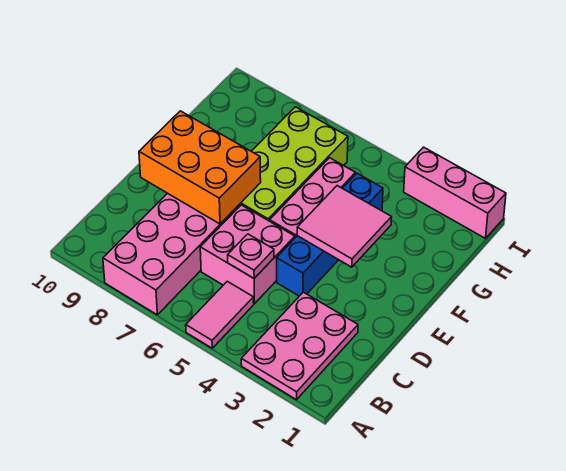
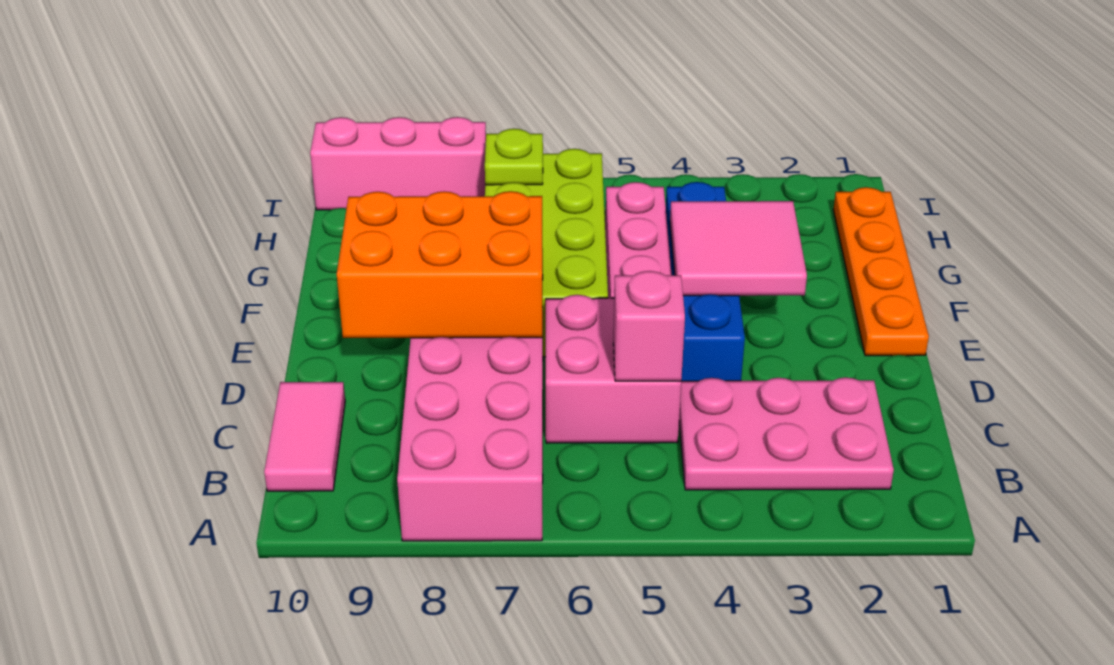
pink plate A2:C3 level 1 -> pink plate B2:C4 level 1
pink tile A5:B5 level 1 -> pink tile B10:C10 level 1
pink plate C5 level 2 -> pink brick C5 level 2
none -> orange plate E1:H1 level 1
none -> lime plate H7 level 2
pink brick I1:I3 level 1 -> pink brick I8:I10 level 1

